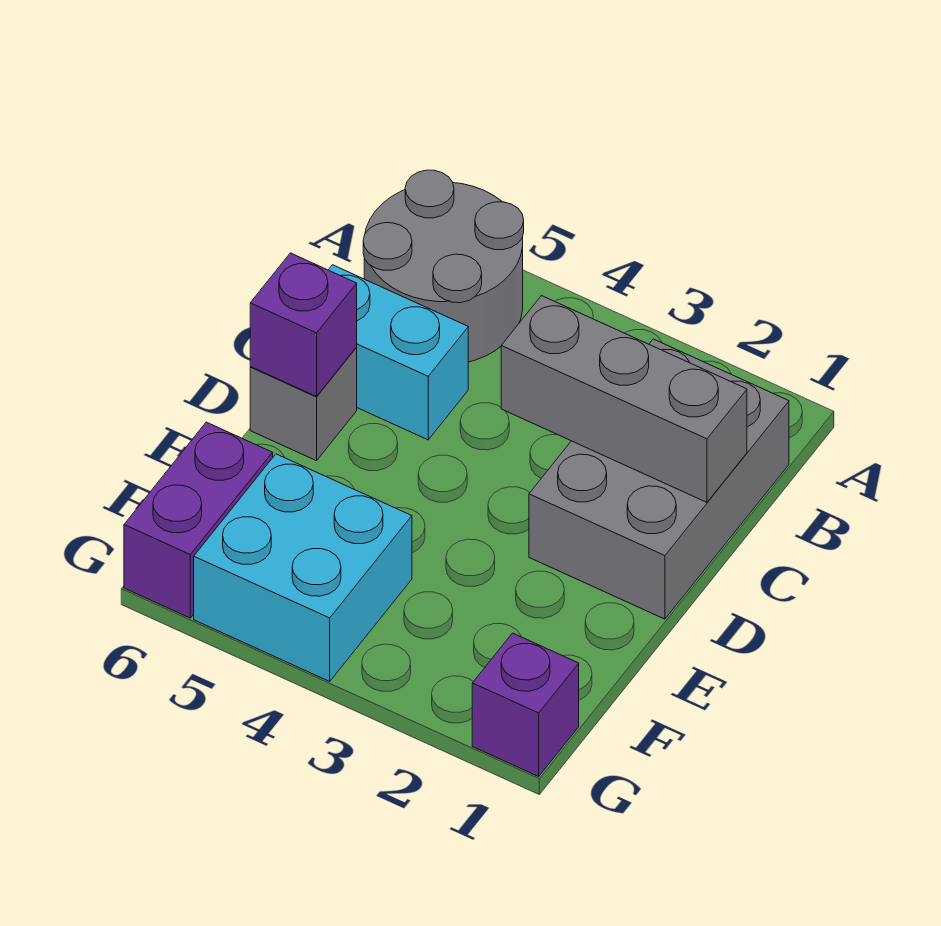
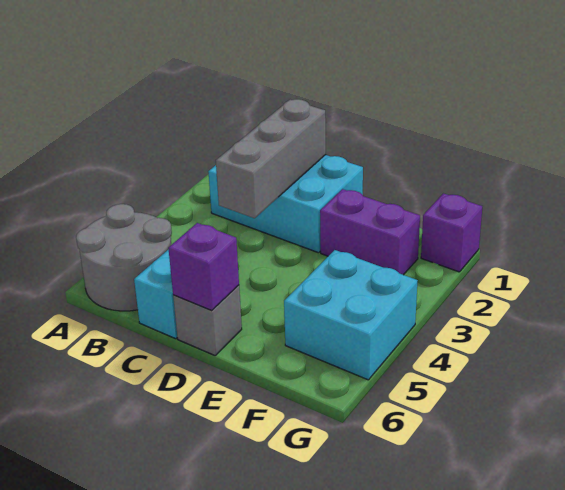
grey brick B1:D2 level 1 -> cyan brick B1:D2 level 1
purple brick F6:G6 level 1 -> purple brick E2:F2 level 1

